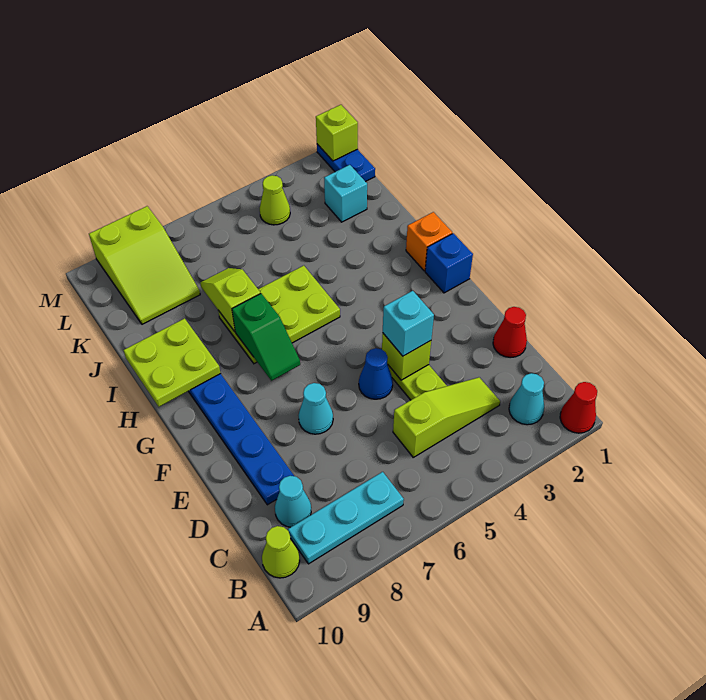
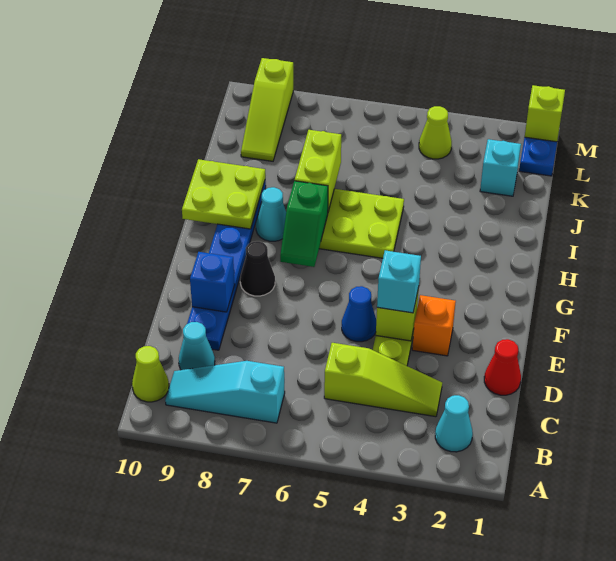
red cone A1 level 1 -> none
cyan plate B7:B9 level 1 -> cyan slope B7:B9 level 1 top 7
cyan cone E7 level 1 -> cyan cone H8 level 1
none -> black cone F8 level 1
blue brick G1 level 1 -> blue brick E9 level 2
orange brick H1 level 1 -> orange brick E3 level 1
lime slope I7:J7 level 2 top I -> lime brick I7:J7 level 2
lime slope K8:M9 level 1 top M -> lime slope K9:M9 level 1 top M

